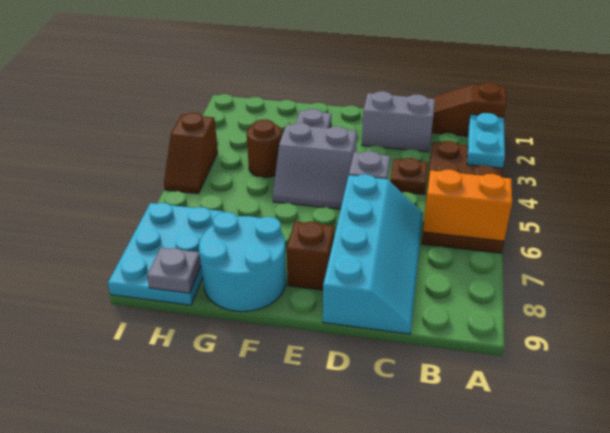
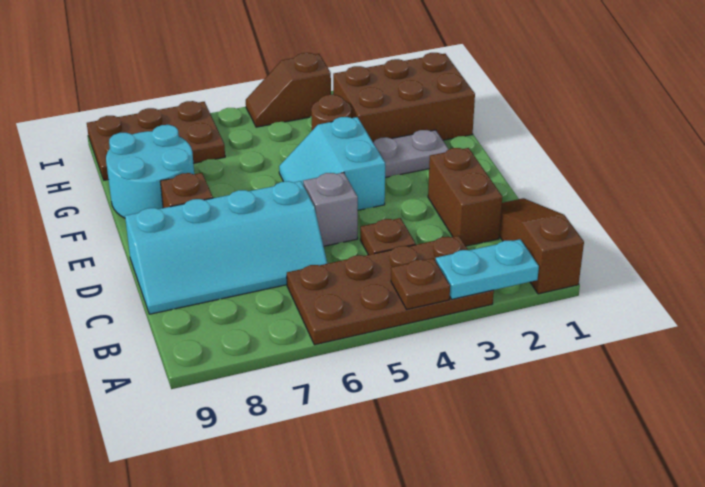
none -> brown plate A4 level 2
orange brick A6:B6 level 2 -> none
grey brick C2:D2 level 1 -> brown brick C2:D2 level 1
grey slope E4:F5 level 1 top 4 -> cyan slope E4:F5 level 1 top 4
none -> brown brick G1:H3 level 1
cyan plate H7:I9 level 1 -> brown plate H7:I9 level 1
grey plate H9 level 2 -> none

